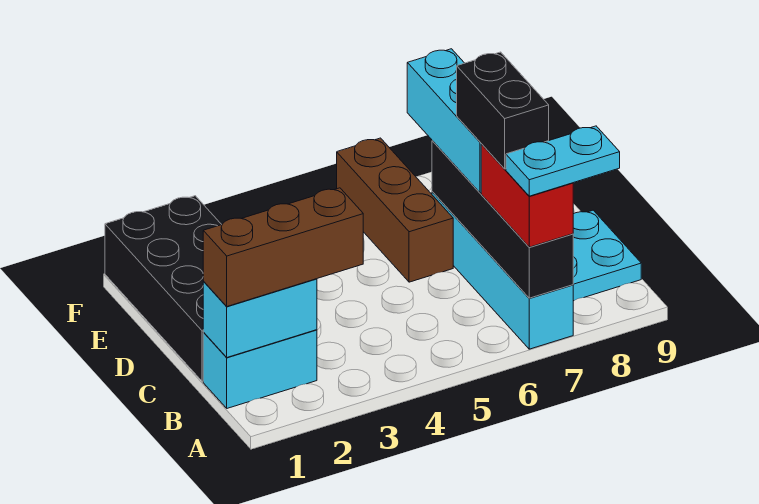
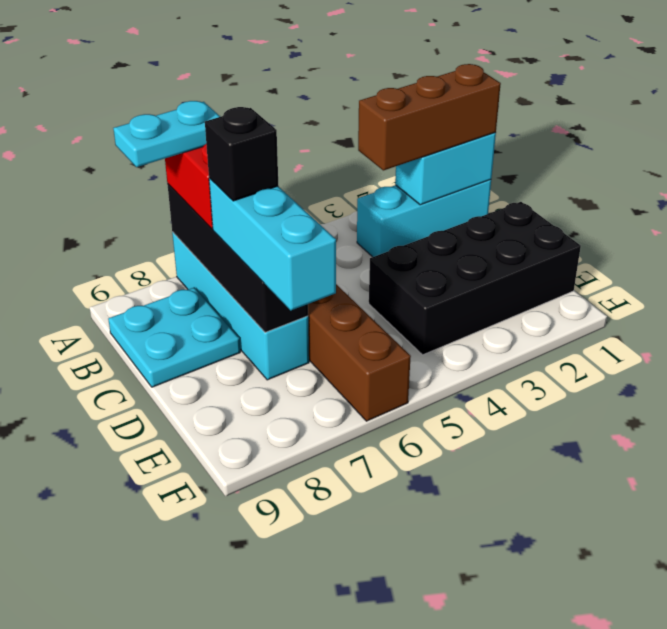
cyan brick B1:B2 level 1 -> cyan brick B1:B3 level 1
black brick B7:C7 level 4 -> black brick C7 level 4
black brick C1:F2 level 1 -> black brick D1:E4 level 1

